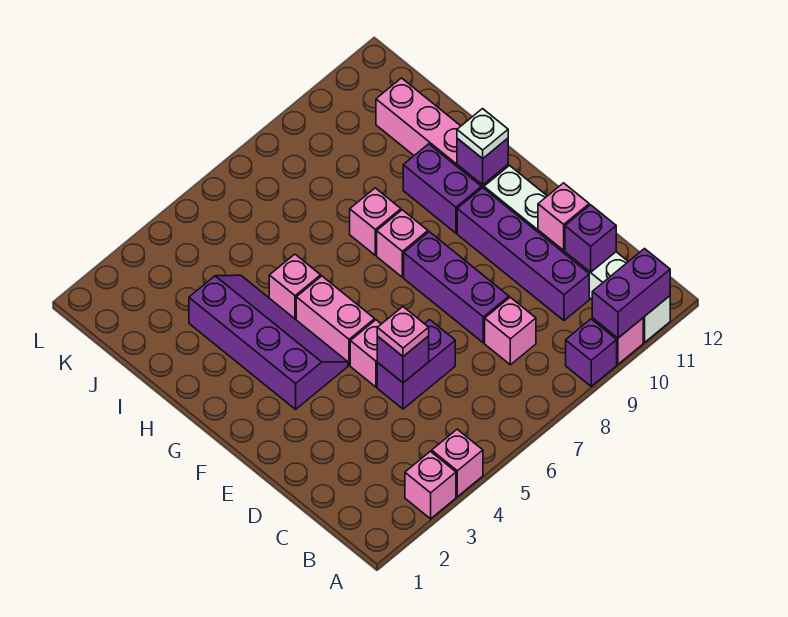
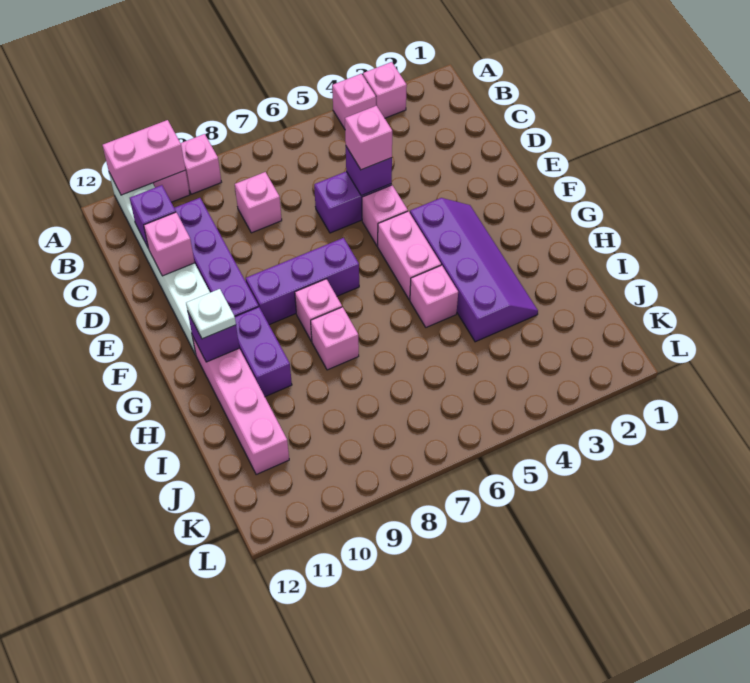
purple brick A9 level 1 -> pink brick A9 level 1
purple brick A10:A11 level 2 -> pink brick A10:A11 level 2
pink plate D5 level 3 -> pink brick D5 level 3
purple brick D8:F8 level 1 -> purple brick F7:F9 level 1
purple slope F3:I4 level 1 top 3 -> purple slope F3:I4 level 1 top 4

